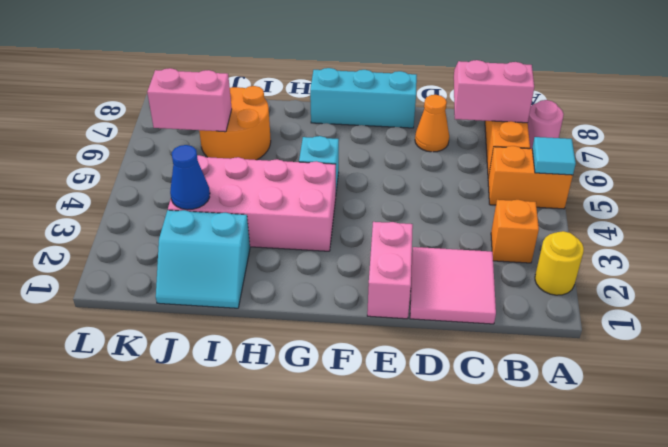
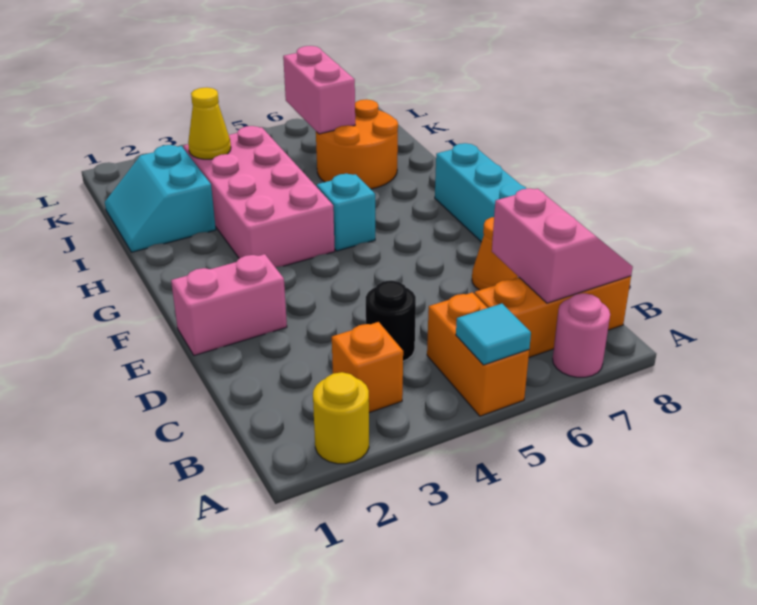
pink tile C1:D2 level 1 -> none
none -> black round brick C4 level 1
blue cone J3 level 2 -> yellow cone J3 level 2

